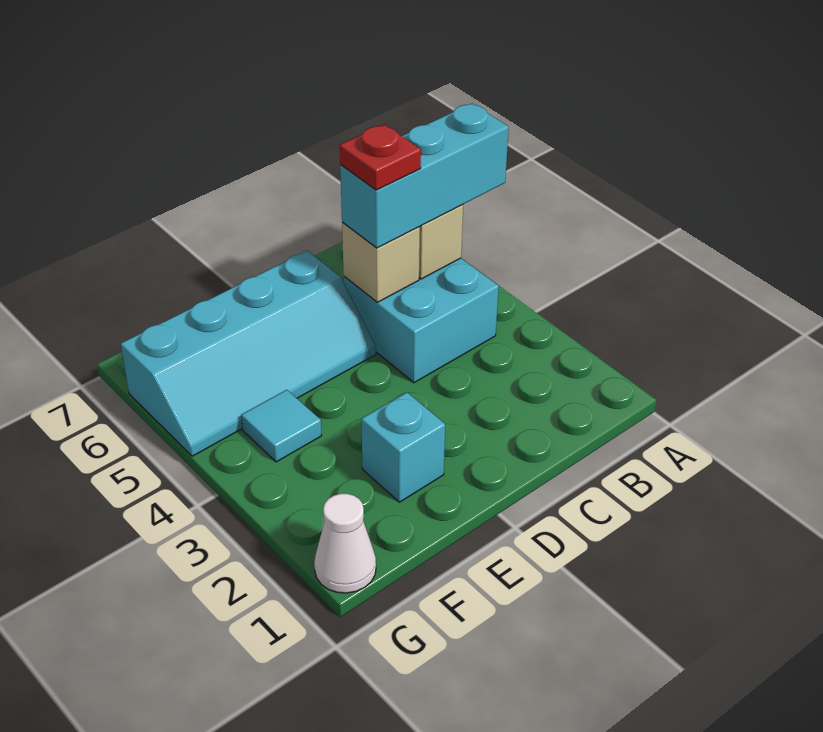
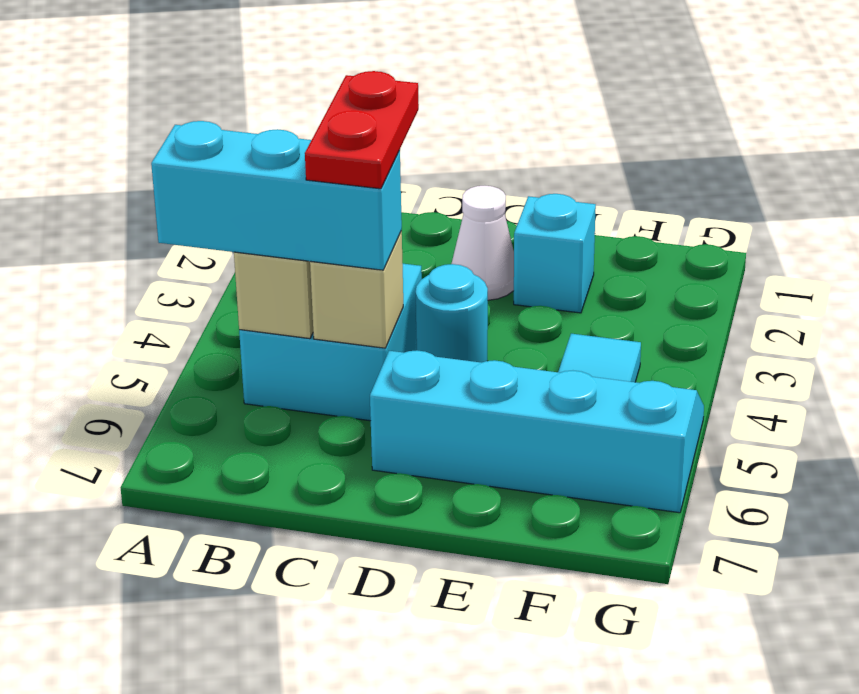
red plate C5 level 4 -> red plate C4:C5 level 4
none -> cyan round brick D4 level 1
white cone G1 level 1 -> white cone D2 level 1

